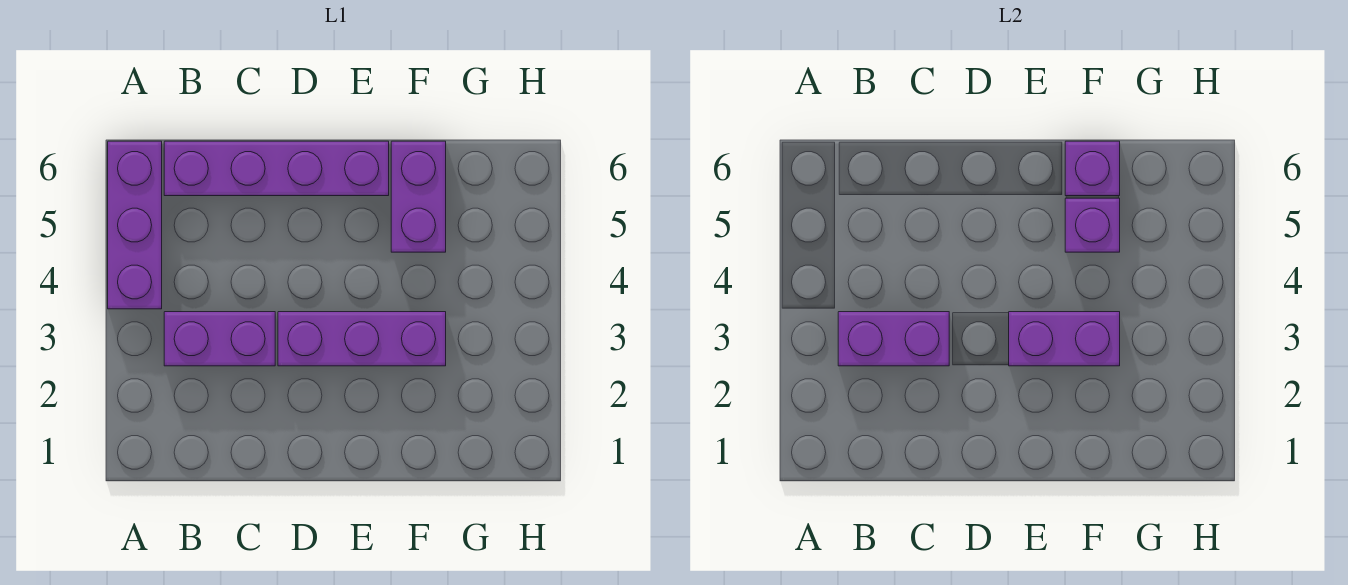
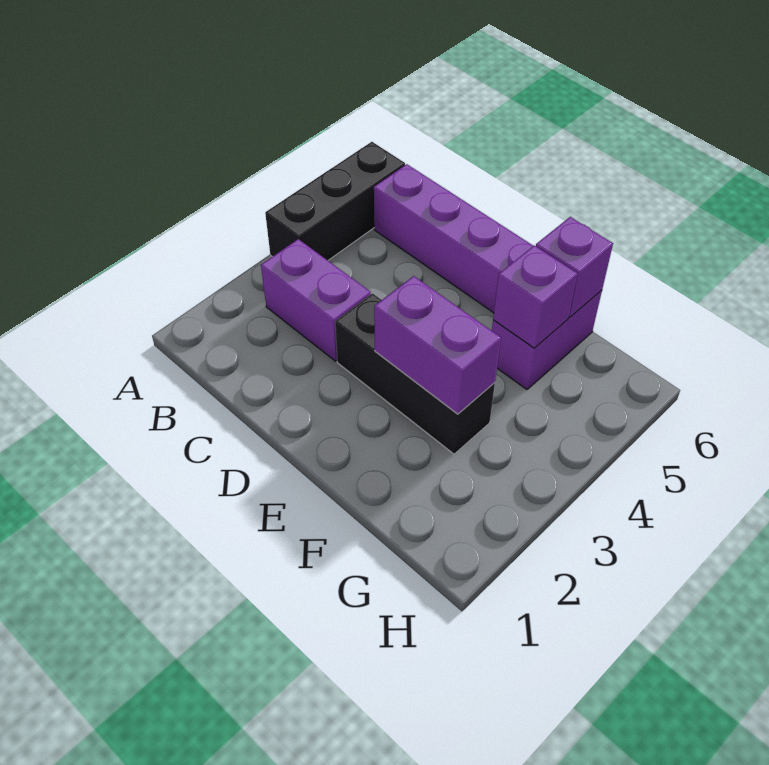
purple brick A4:A6 level 1 -> black brick A4:A6 level 1
purple brick B3:C3 level 2 -> none
purple brick D3:F3 level 1 -> black brick D3:F3 level 1

